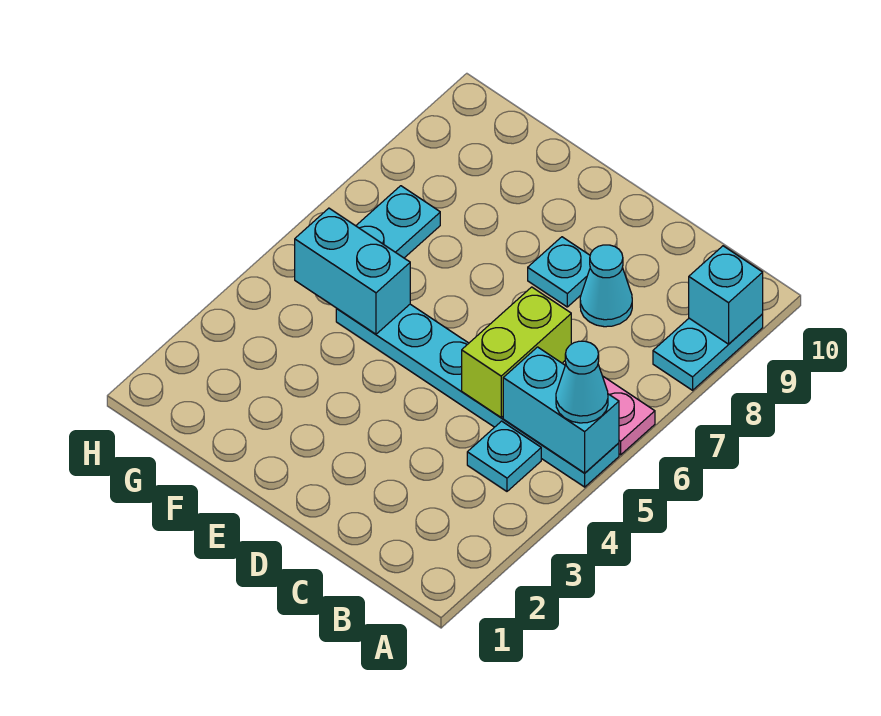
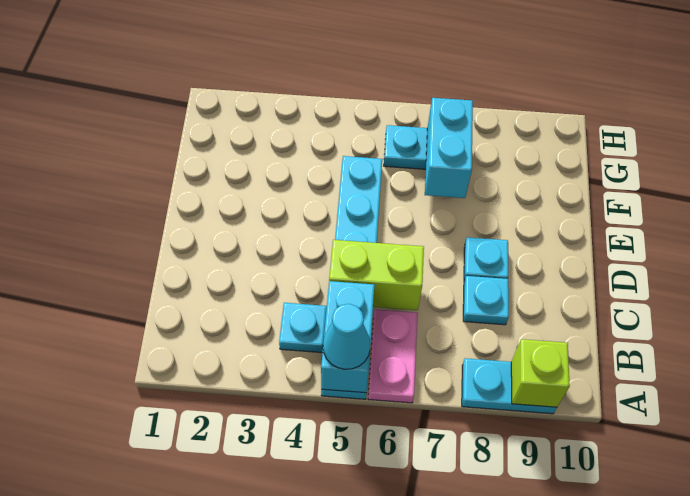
cyan brick A9 level 2 -> lime brick A9 level 2
cyan cone C8 level 1 -> cyan plate C8 level 1
cyan brick F5:G5 level 2 -> cyan brick F7:G7 level 2

